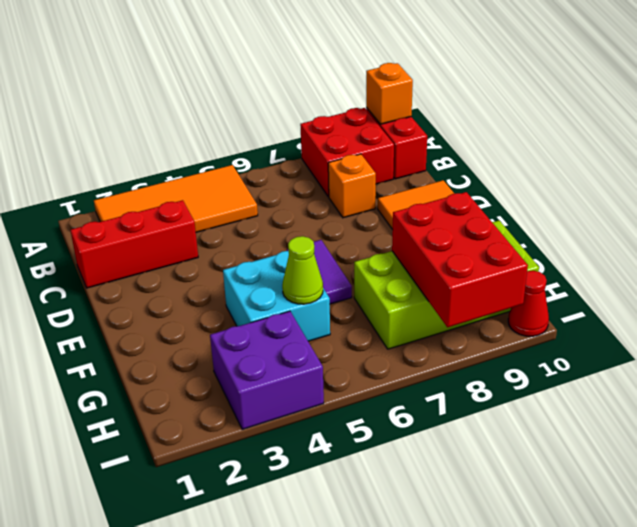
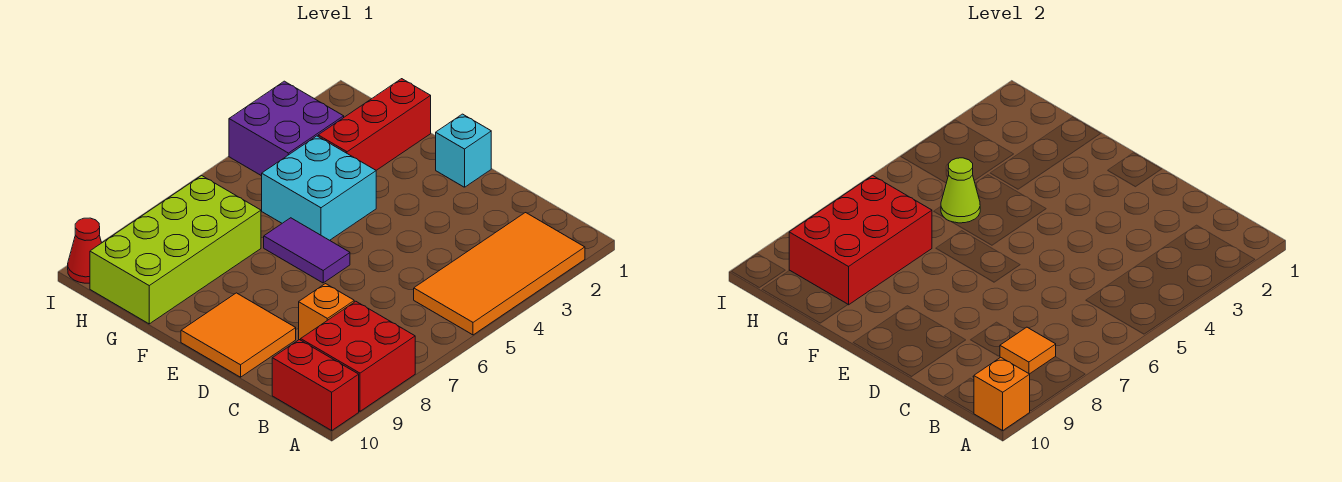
none -> orange tile B8 level 2
red brick C1:C3 level 1 -> red brick G1:G3 level 1
none -> cyan brick E1 level 1
red brick G8:I9 level 2 -> red brick G7:H9 level 2

